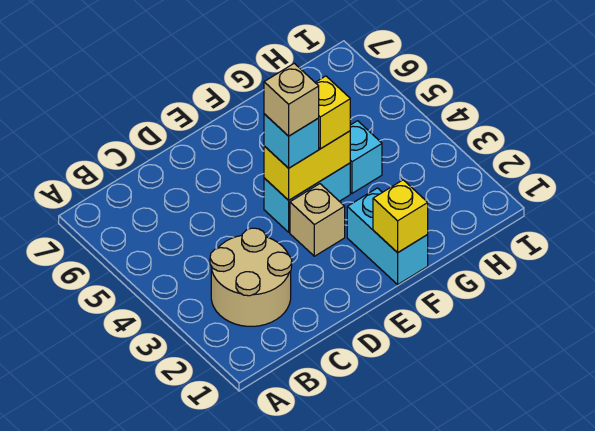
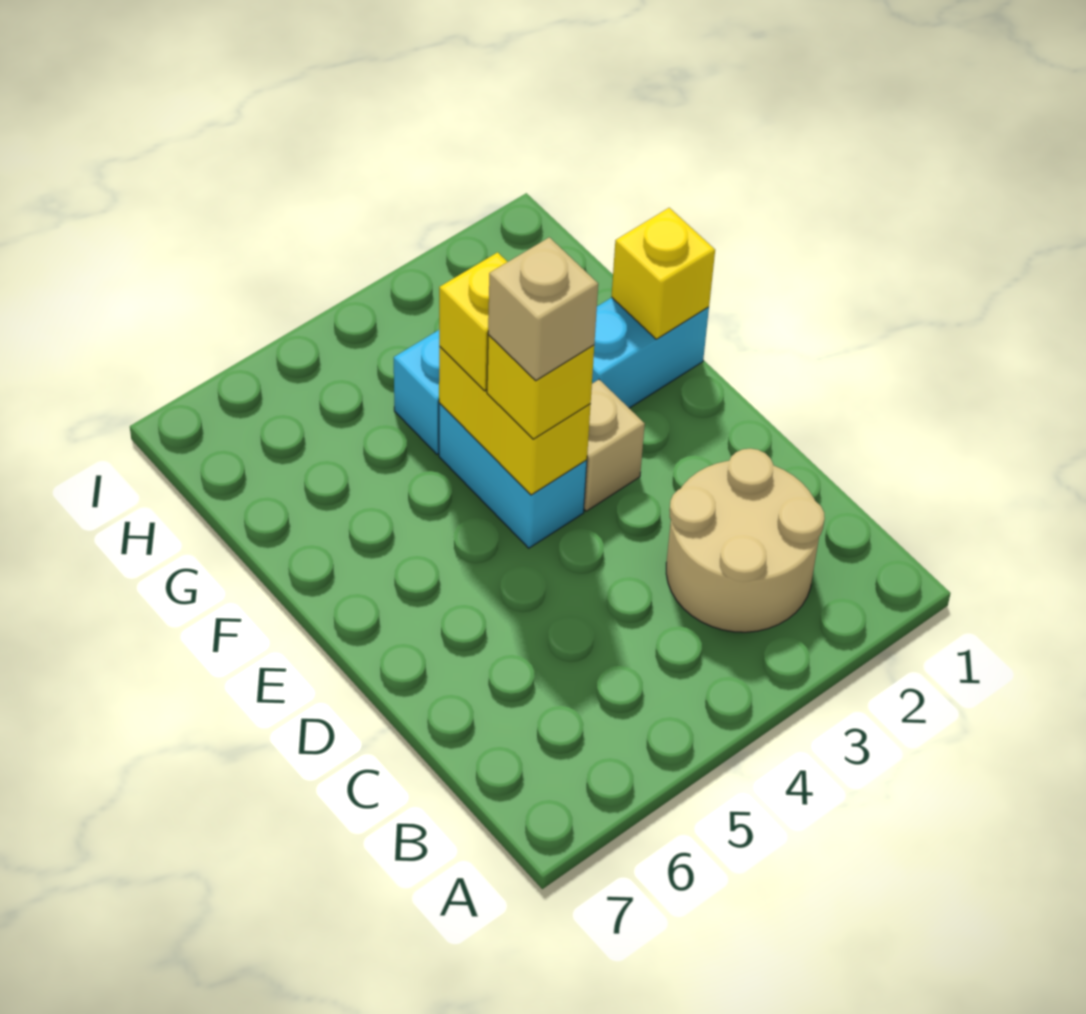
cyan brick E4 level 3 -> yellow brick E4 level 3

